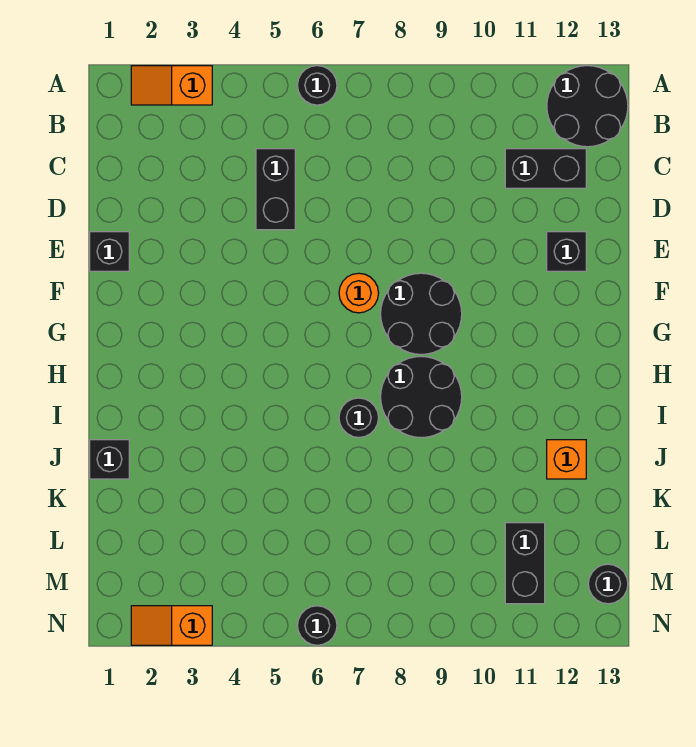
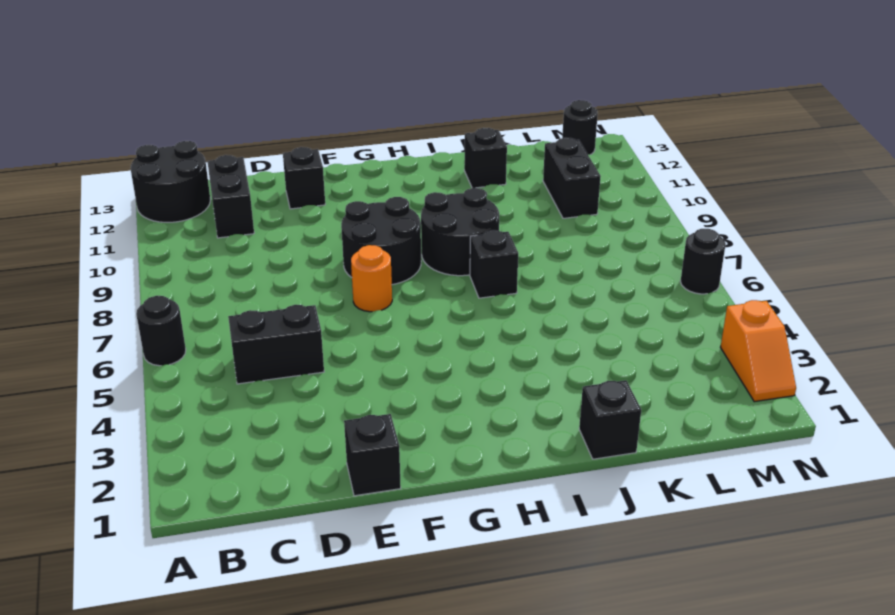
orange slope A2:A3 level 1 top 3 -> none
black round brick I7 level 1 -> black brick I7 level 1
orange brick J12 level 1 -> black brick J12 level 1
black brick L11:M11 level 1 -> black brick L10:L11 level 1

